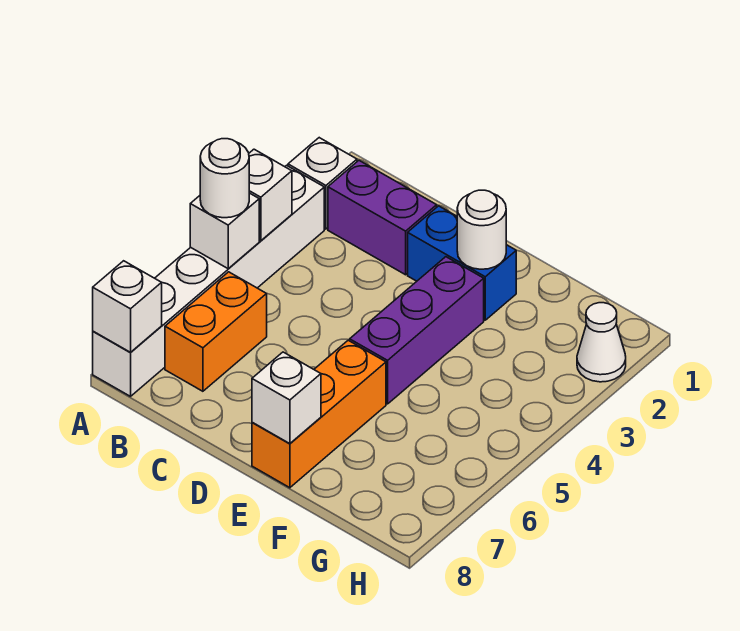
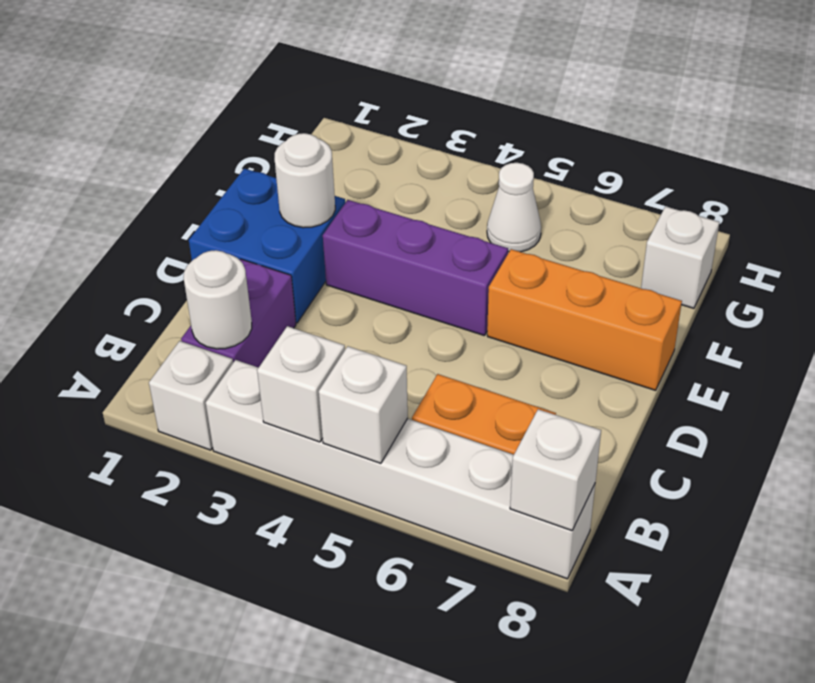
white round brick A5 level 3 -> white round brick B2 level 2
blue brick D2:E2 level 1 -> blue brick D1:E2 level 1
white brick E8 level 2 -> white brick G8 level 1
white cone H2 level 1 -> white cone G5 level 1

